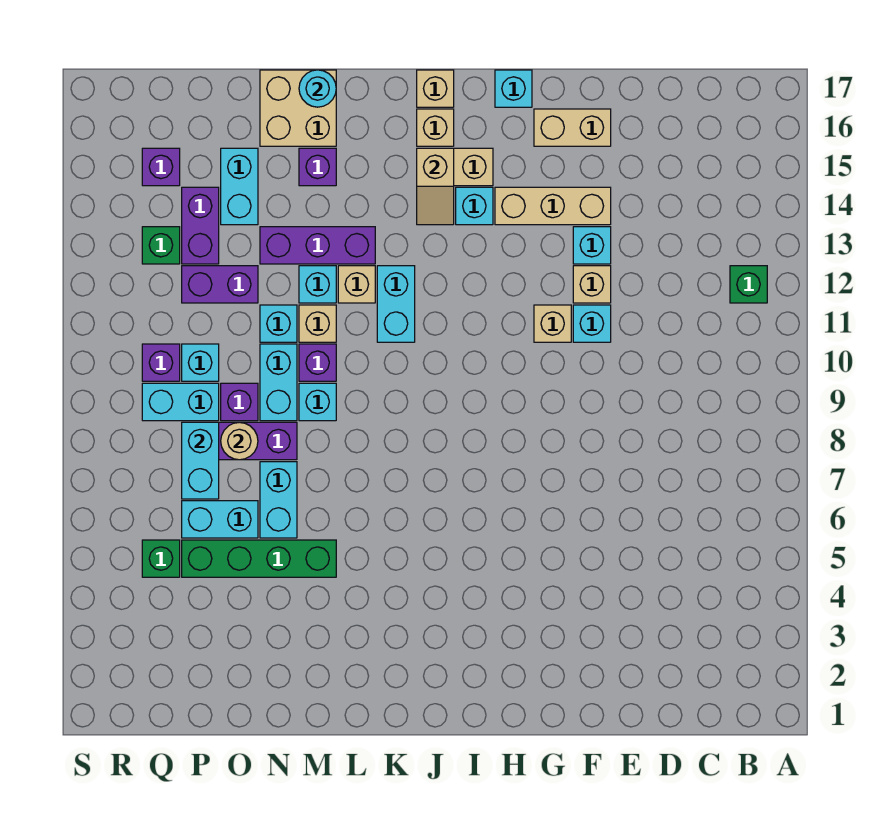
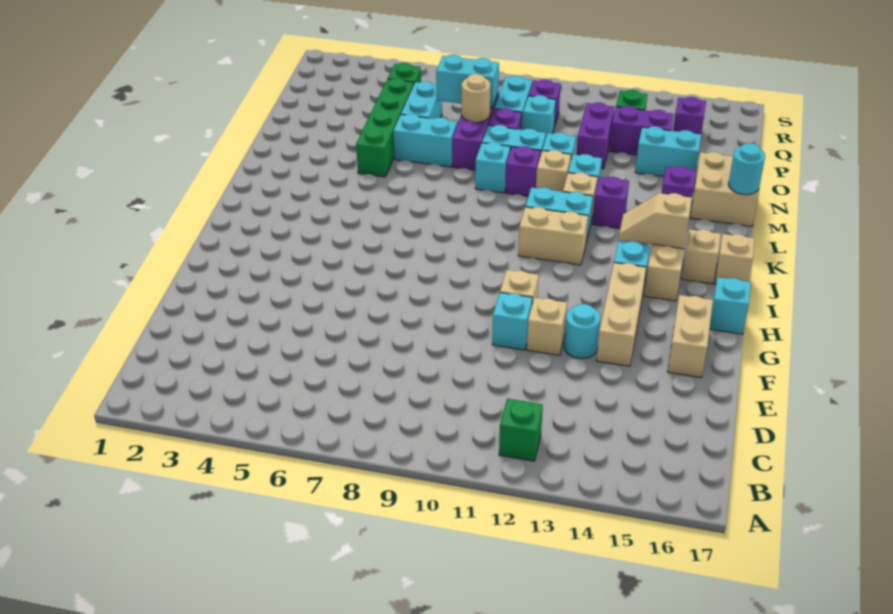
cyan brick F13 level 1 -> cyan round brick F13 level 1
none -> tan brick J11:J12 level 1
purple brick L13:N13 level 1 -> purple brick L13 level 1

